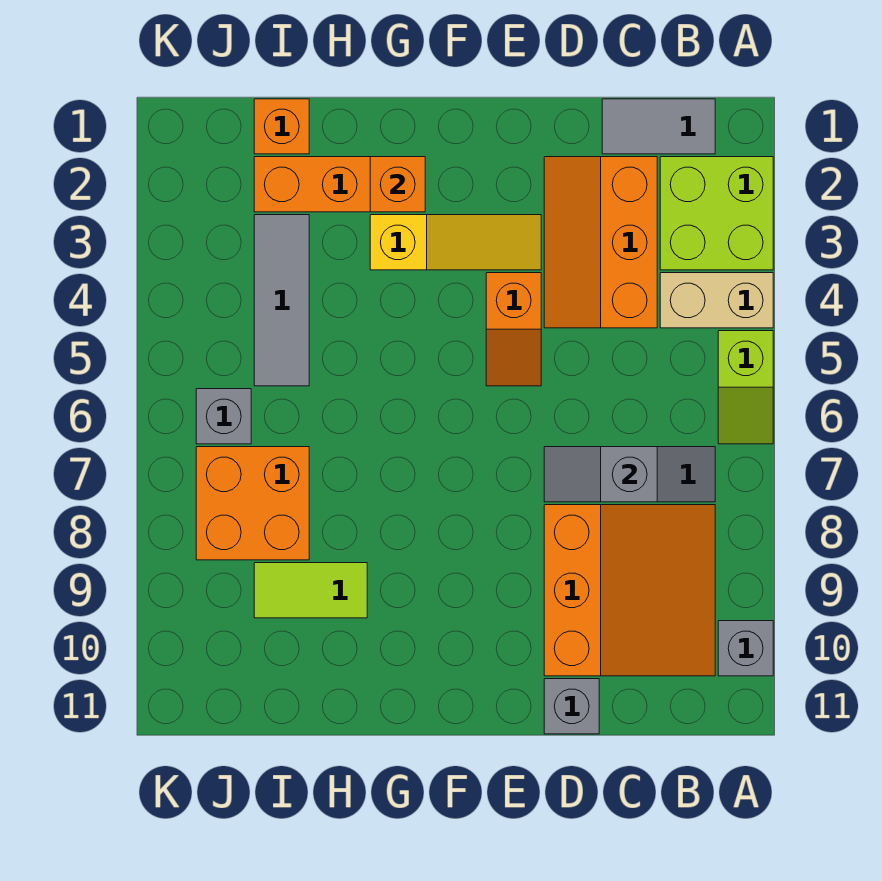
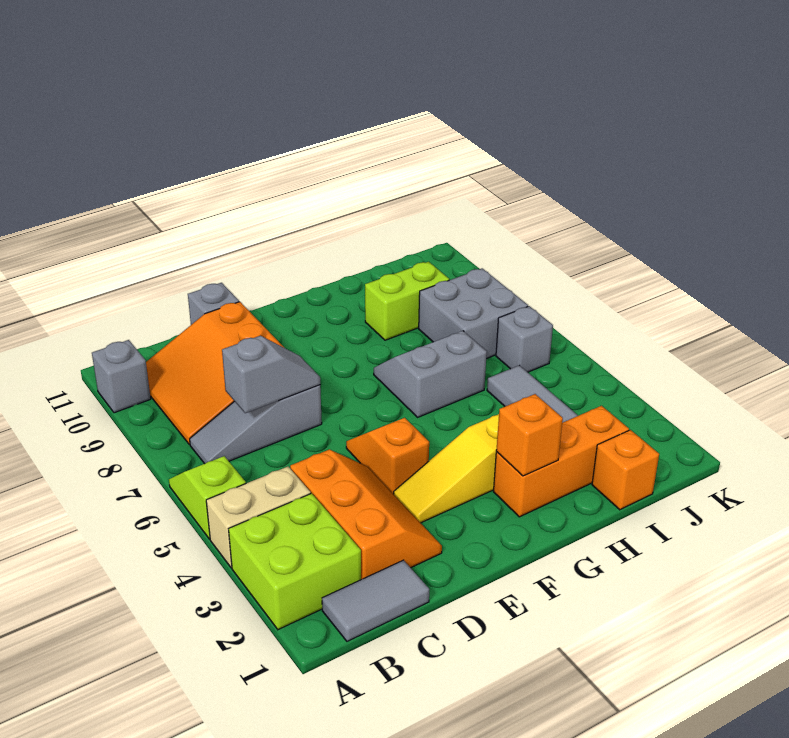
none -> grey slope G6:H7 level 1 top 6
lime tile H9:I9 level 1 -> lime brick H9:I9 level 1
orange brick I7:J8 level 1 -> grey brick I7:J8 level 1

